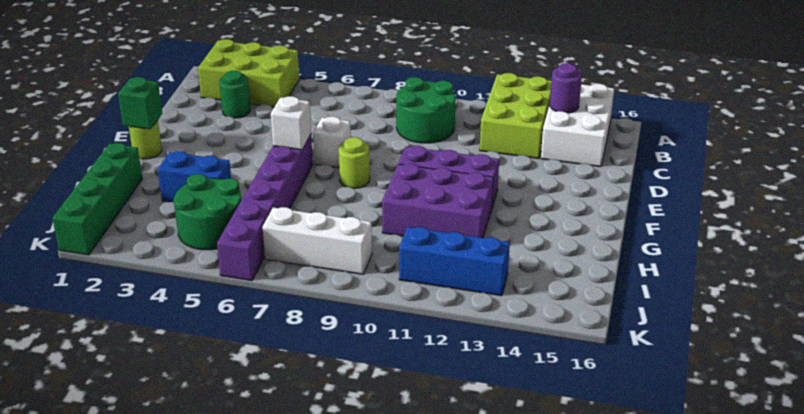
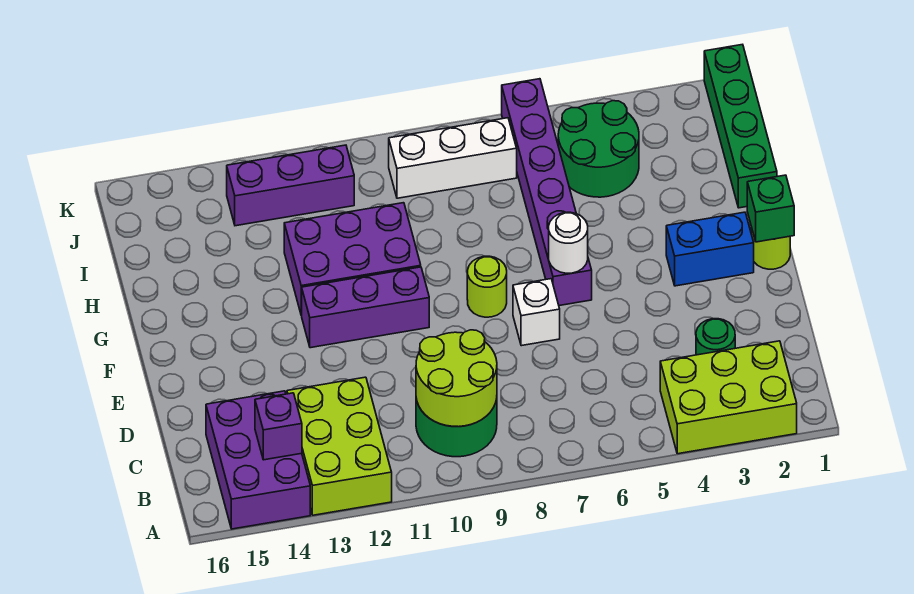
white brick A14:C15 level 1 -> purple brick A14:C15 level 1
none -> lime round brick B9:C10 level 2
purple round brick B14 level 2 -> purple brick B14 level 2
white brick F6 level 2 -> white round brick F6 level 2
blue brick H3:H4 level 1 -> blue brick F2:F3 level 1
blue brick J11:J13 level 1 -> purple brick J11:J13 level 1

